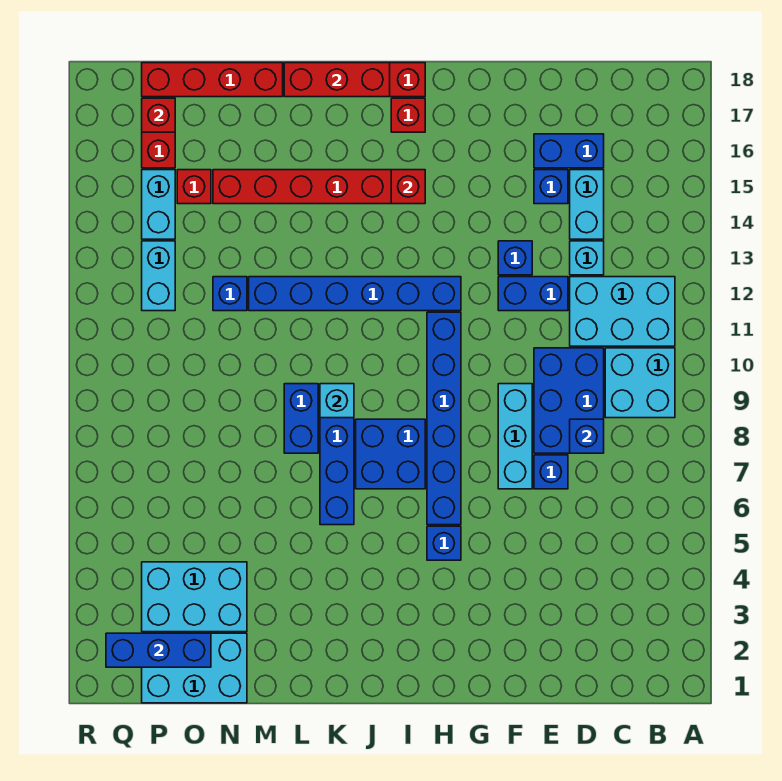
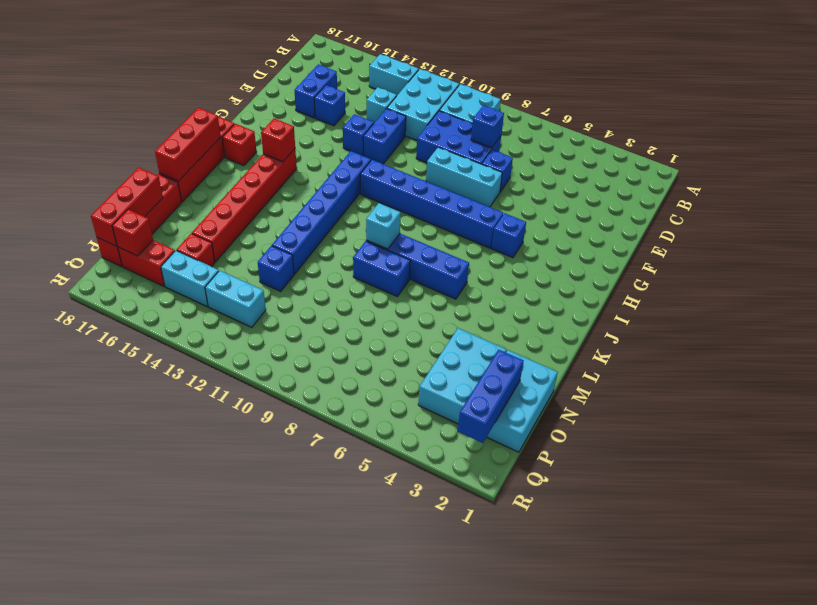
cyan brick D14:D15 level 1 -> cyan brick B13:B14 level 1
blue brick I7:J8 level 1 -> none
none -> red brick N18:P18 level 2

